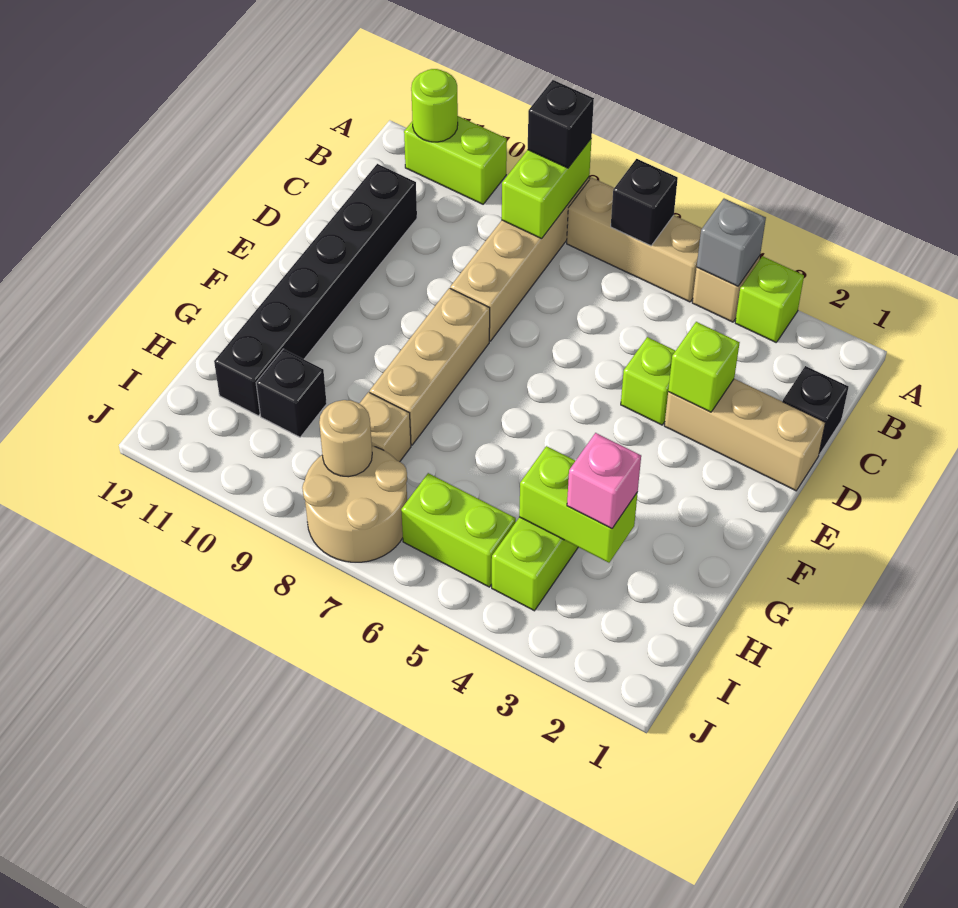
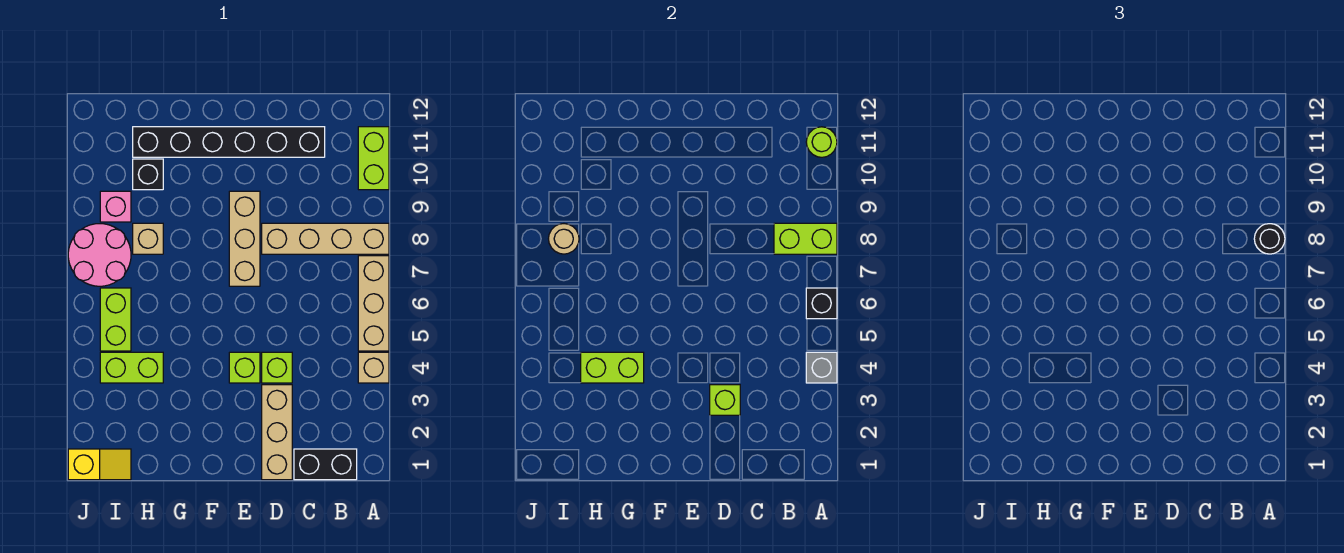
lime brick A3 level 1 -> lime brick E4 level 1
black brick A8 level 3 -> black round brick A8 level 3
black brick C1 level 1 -> black brick B1:C1 level 1
tan brick E8:G8 level 1 -> tan brick E7:E9 level 1
lime brick H3:H4 level 2 -> lime brick G4:H4 level 2
pink brick H3 level 3 -> pink brick I9 level 1
none -> yellow slope I1:J1 level 1 top J
tan round brick I7:J8 level 1 -> pink round brick I7:J8 level 1

